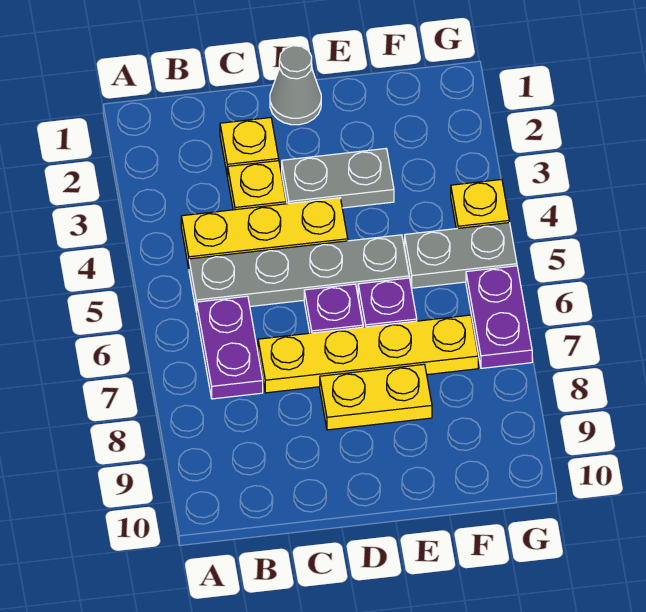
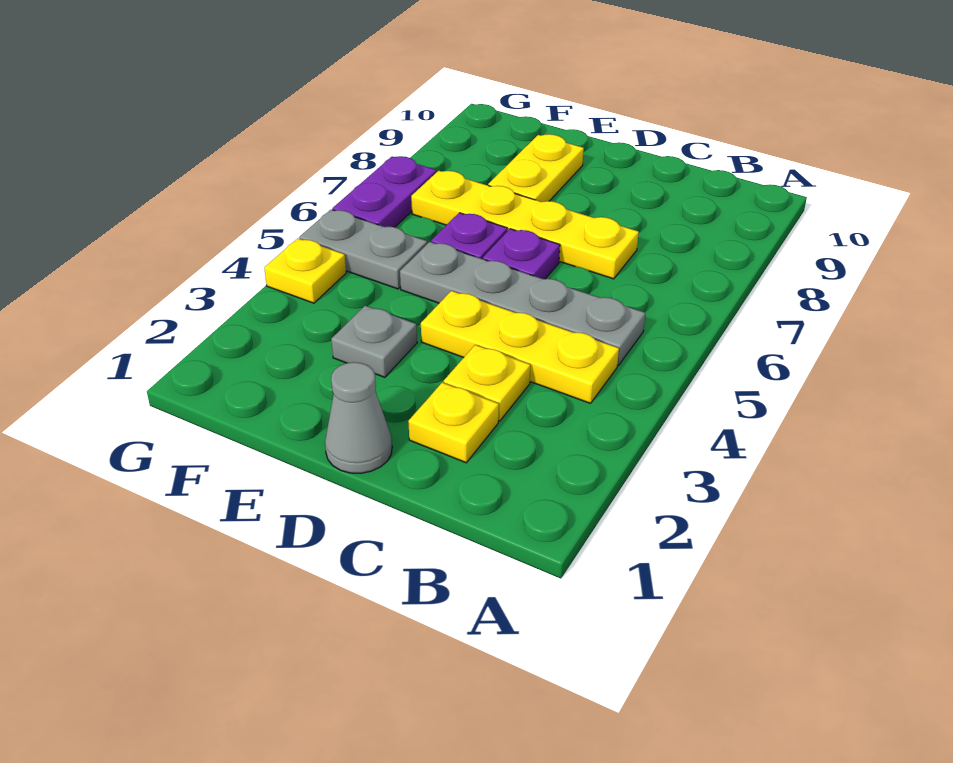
purple plate B6:B7 level 1 -> none
grey plate D3:E3 level 1 -> grey plate E3 level 1
yellow plate D8:E8 level 1 -> yellow plate E8:E9 level 1

